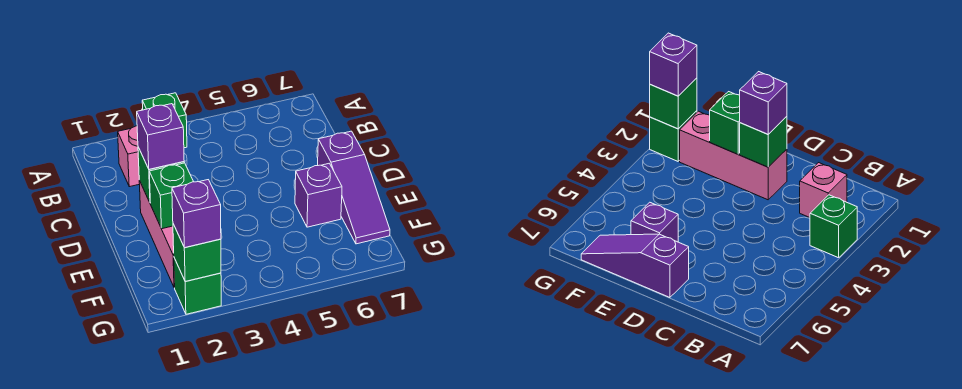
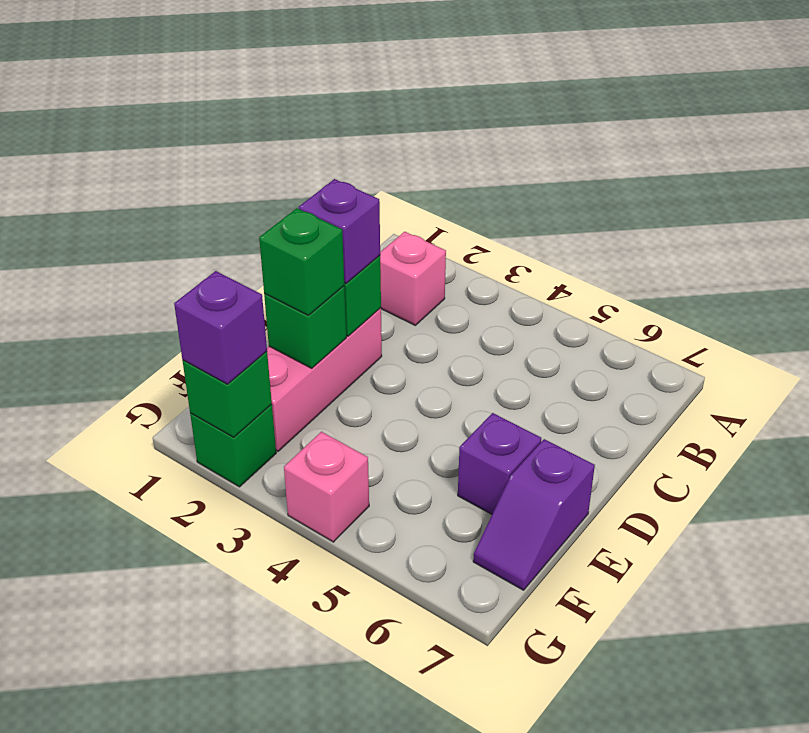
green brick A3 level 1 -> green brick E2 level 3
purple slope D7:F7 level 1 top D -> purple slope E7:F7 level 1 top E
none -> pink brick G4 level 1

